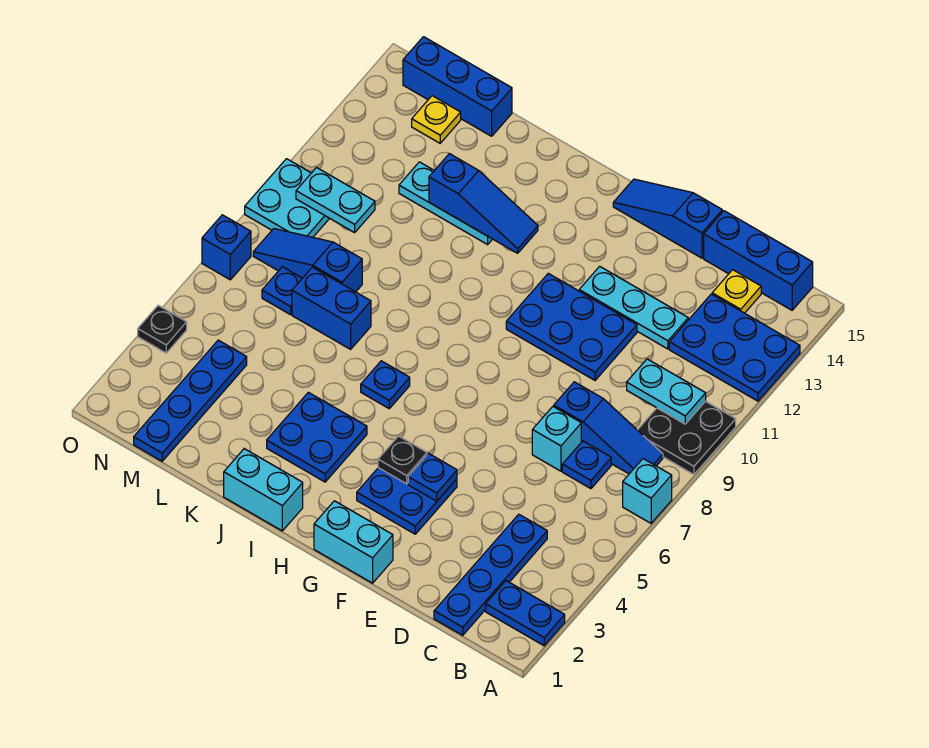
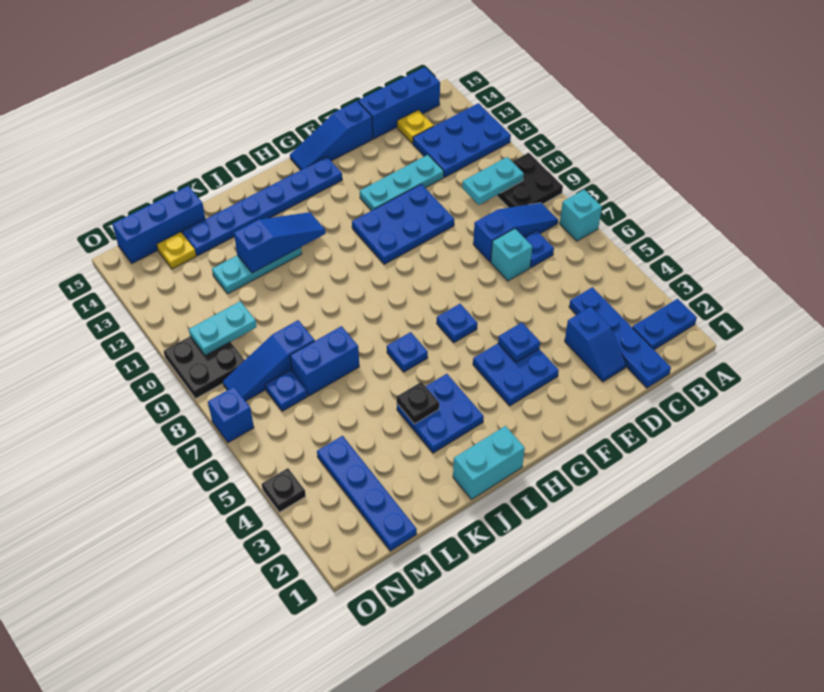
none -> blue slope D2:D3 level 1 top 3
cyan brick F1:G1 level 1 -> none
black plate G4 level 2 -> black plate J4 level 2
none -> blue plate G6 level 1
none -> blue plate G14:L14 level 1
cyan plate N9:O10 level 1 -> black plate N9:O10 level 1

